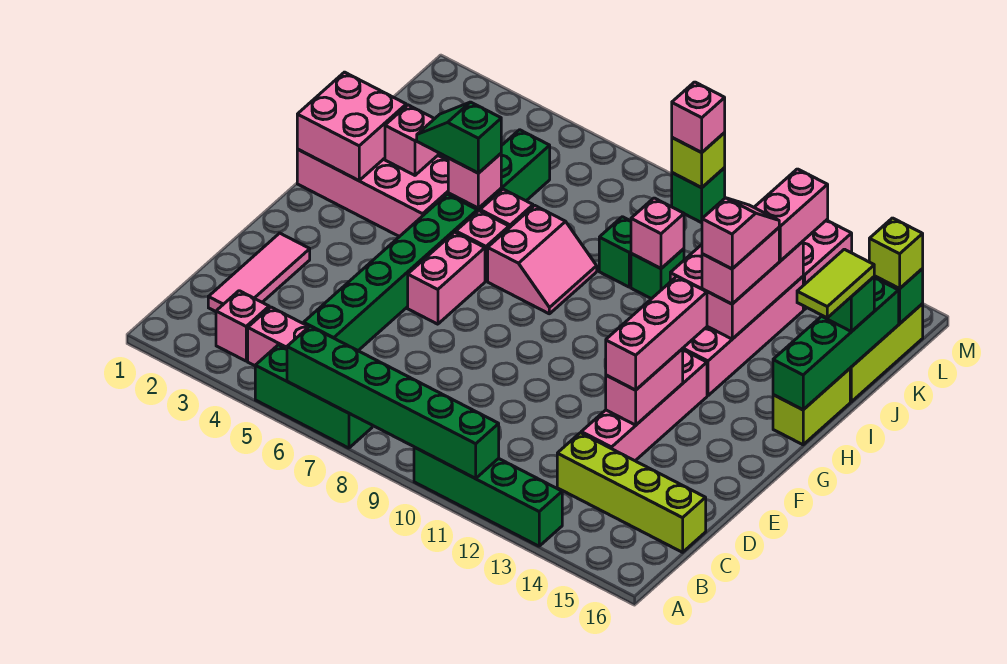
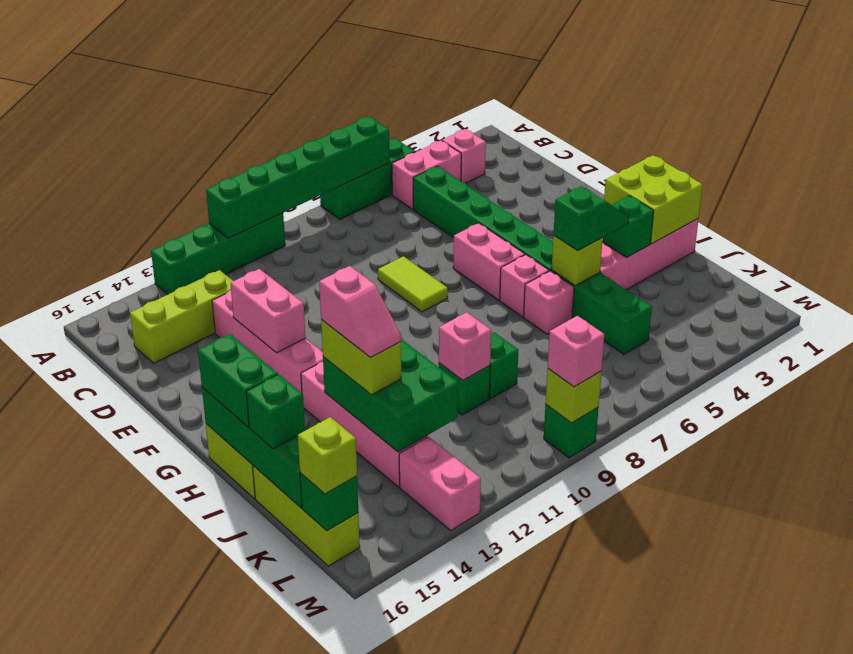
pink tile C2:E2 level 1 -> none
lime brick C13:C16 level 1 -> lime brick C13:C15 level 1
pink brick E13:G13 level 3 -> none
pink brick H1:I2 level 2 -> lime brick H1:I2 level 2
pink slope H7:I8 level 1 top 7 -> none
none -> green brick H16:I16 level 3
pink brick I3 level 2 -> green brick I3 level 2
pink brick I5 level 2 -> lime brick I5 level 2
pink brick I12:K13 level 2 -> green brick I12:K13 level 2
pink brick I13:J13 level 3 -> lime brick I13:J13 level 3
lime tile I16:J16 level 4 -> lime tile E8:F8 level 1
pink brick K13:L13 level 3 -> none

